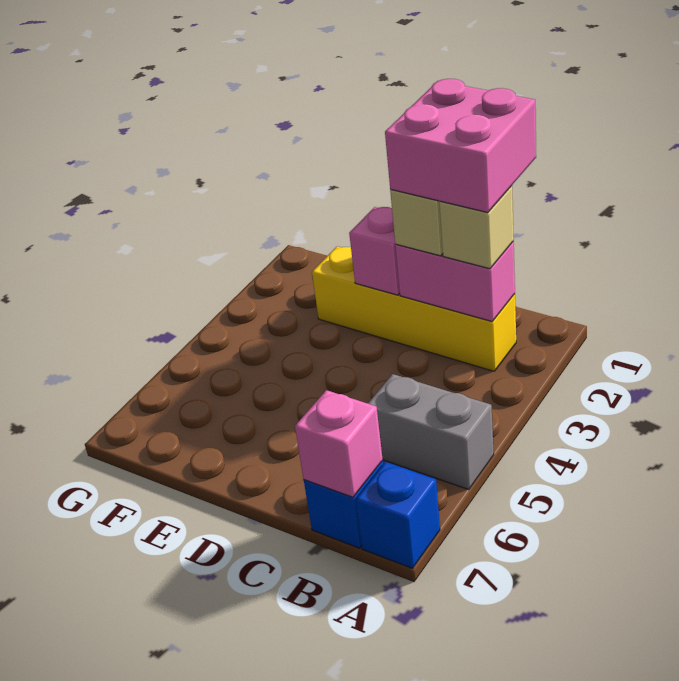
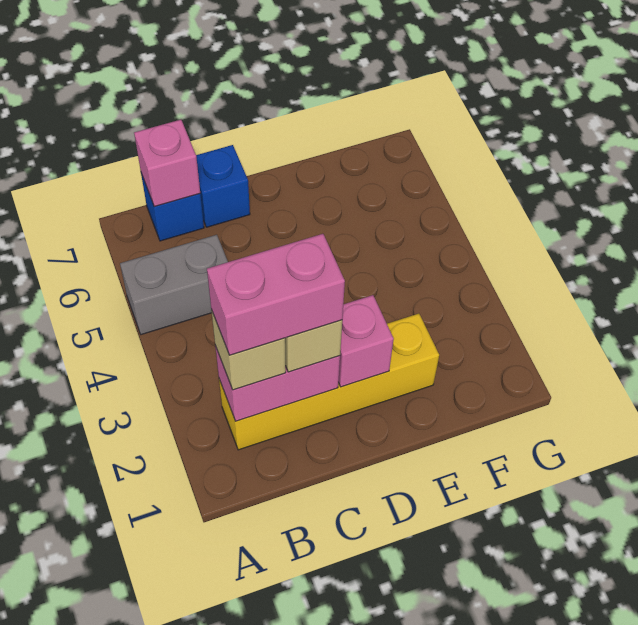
blue brick A7 level 1 -> blue brick C7 level 1
pink brick B1:C2 level 4 -> pink brick B2:C2 level 4

